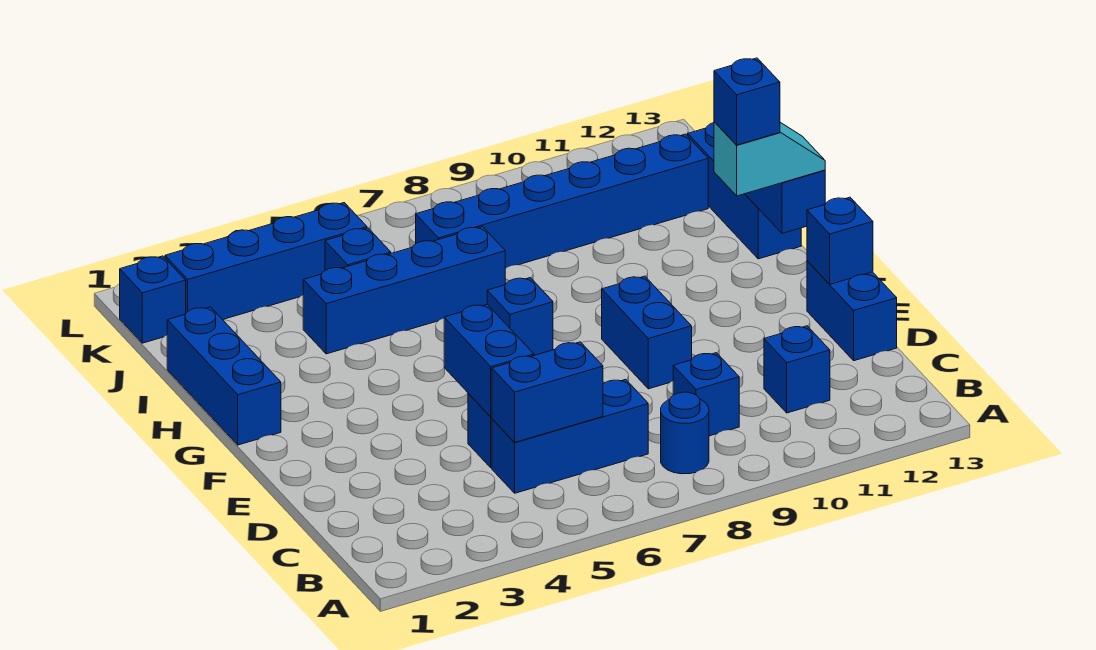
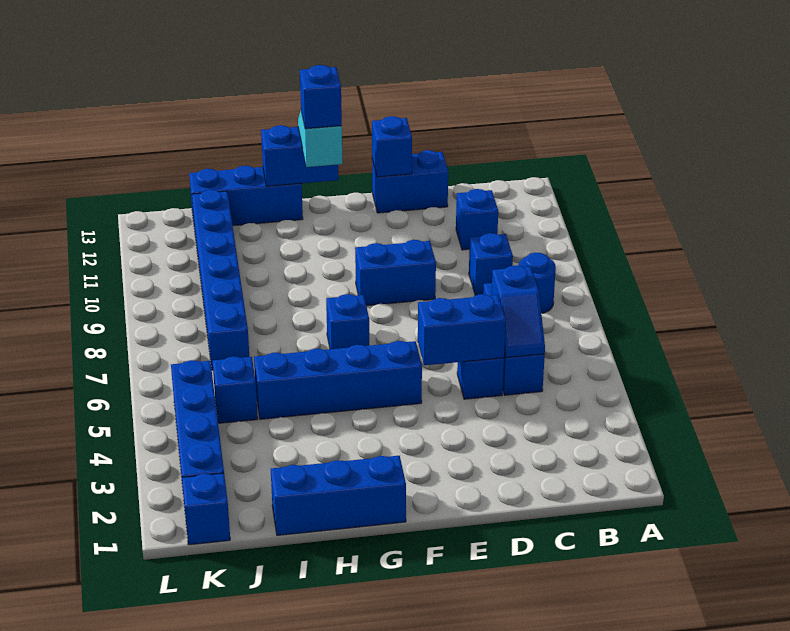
blue brick C5:C6 level 2 -> blue slope C5:C6 level 2 top 6
blue brick I4:I7 level 1 -> blue brick F5:I5 level 1

